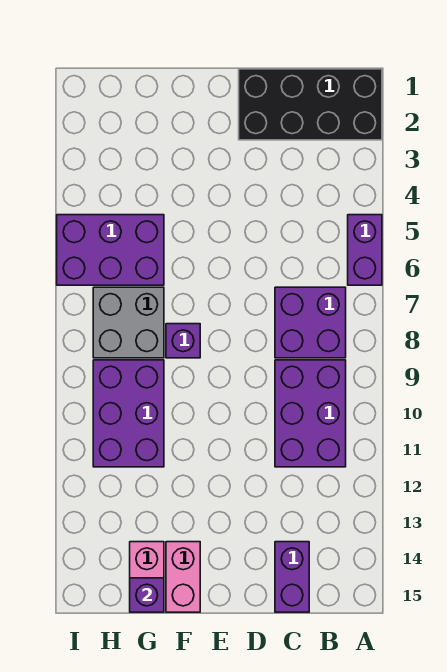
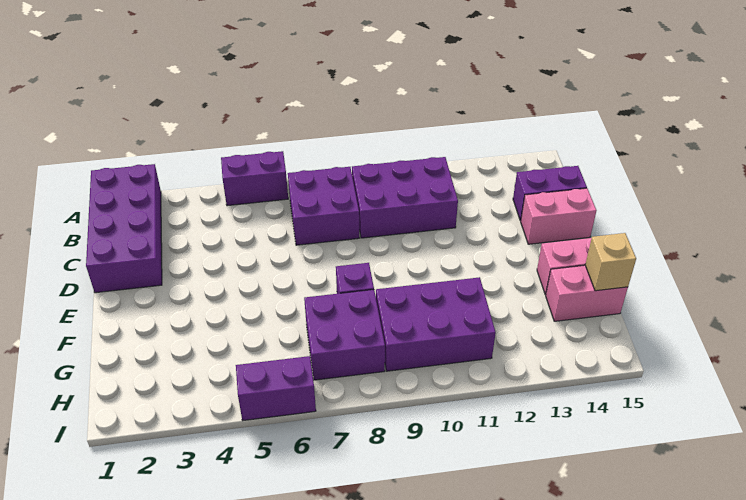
black brick A1:D2 level 1 -> purple brick A1:D2 level 1
none -> pink brick D14:D15 level 1
purple brick G5:I6 level 1 -> purple brick I5:I6 level 1
grey brick G7:H8 level 1 -> purple brick G7:H8 level 1
purple brick G15 level 2 -> tan brick G15 level 2

